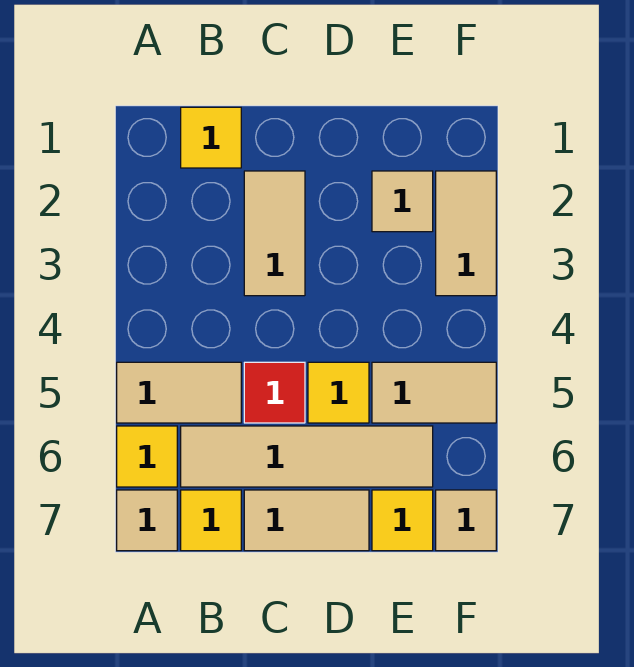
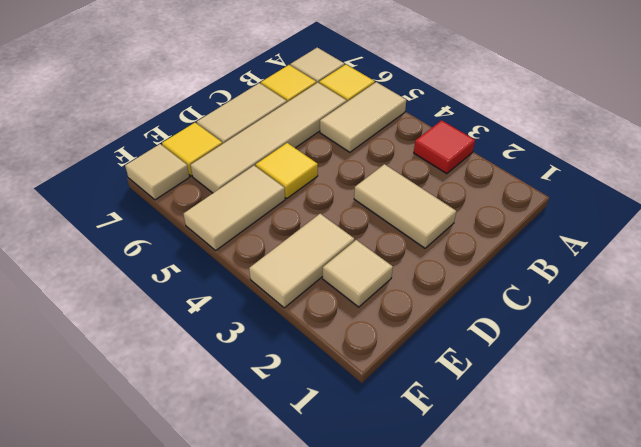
yellow tile B1 level 1 -> none
red tile C5 level 1 -> red tile A3 level 1
tan tile F2:F3 level 1 -> tan tile E3:F3 level 1

